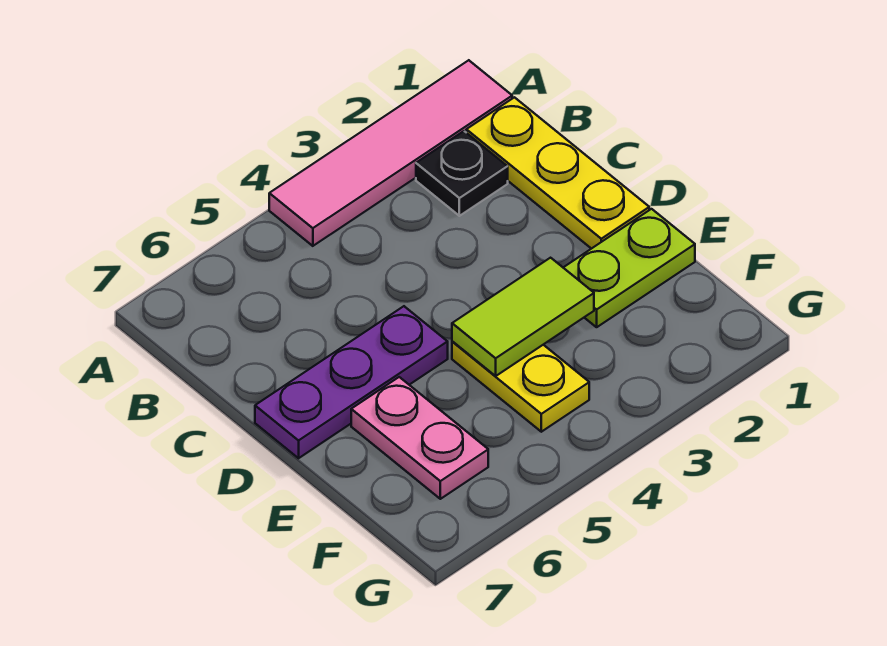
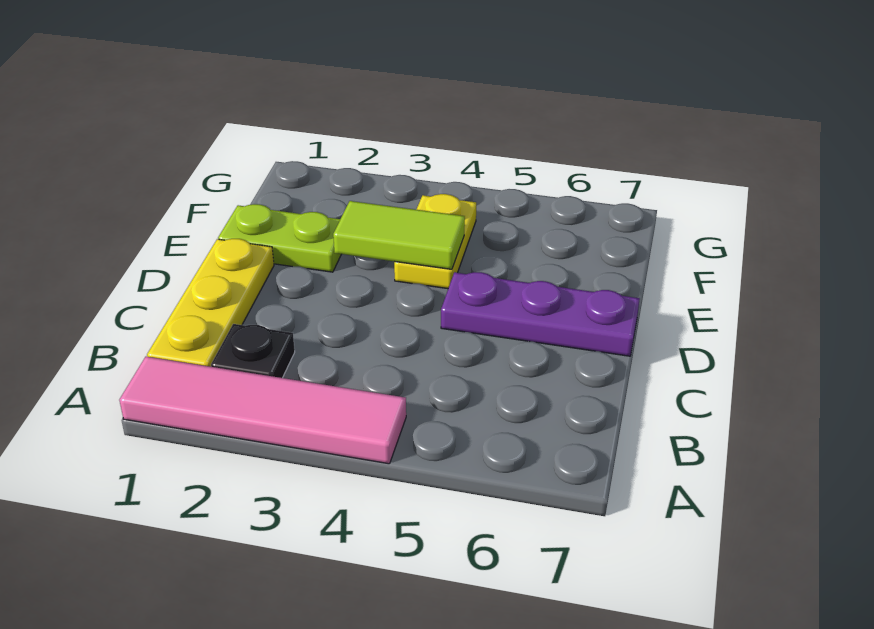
pink plate E6:F6 level 1 -> none

